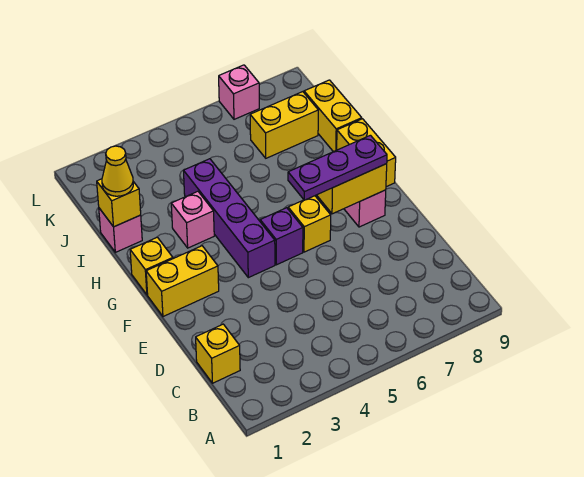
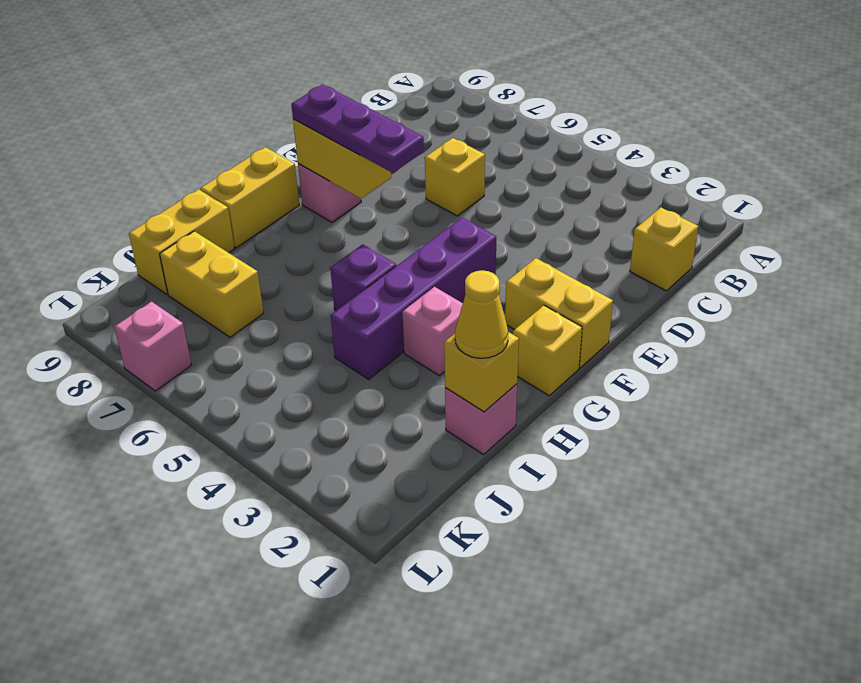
purple brick F5 level 1 -> purple brick H5 level 1
yellow brick F6 level 1 -> yellow brick D6 level 1

